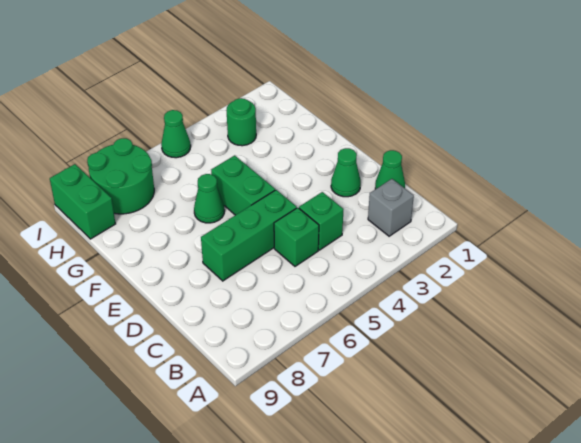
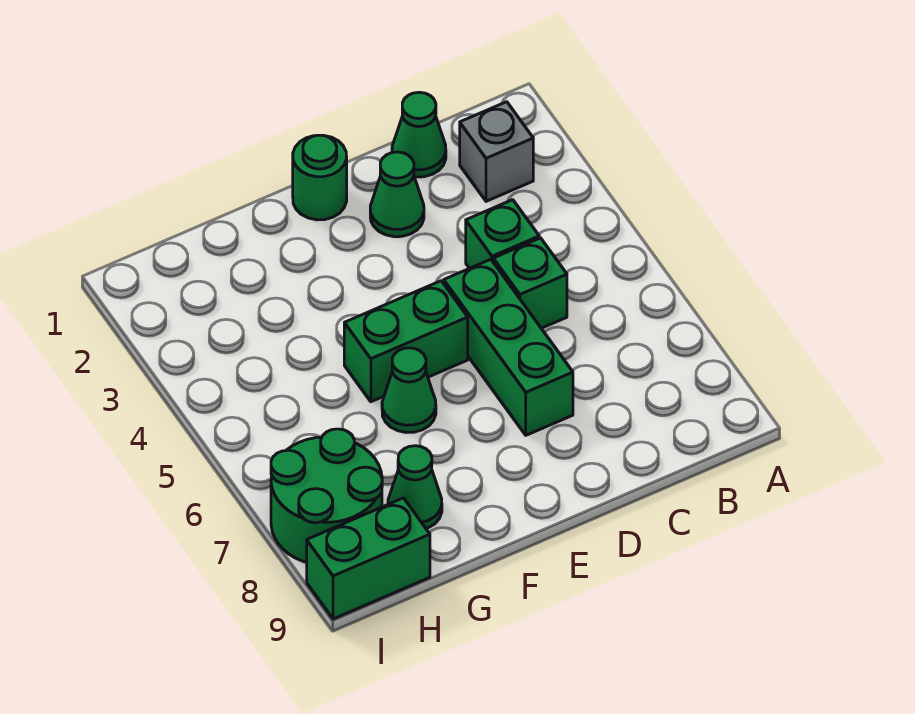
green round brick H3 level 1 -> green round brick E1 level 1
green cone I5 level 1 -> green cone G8 level 1

